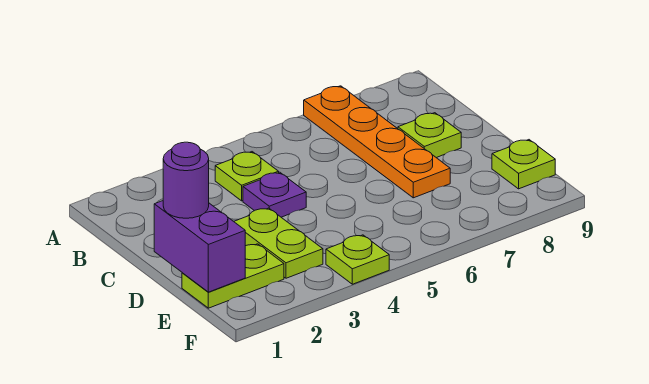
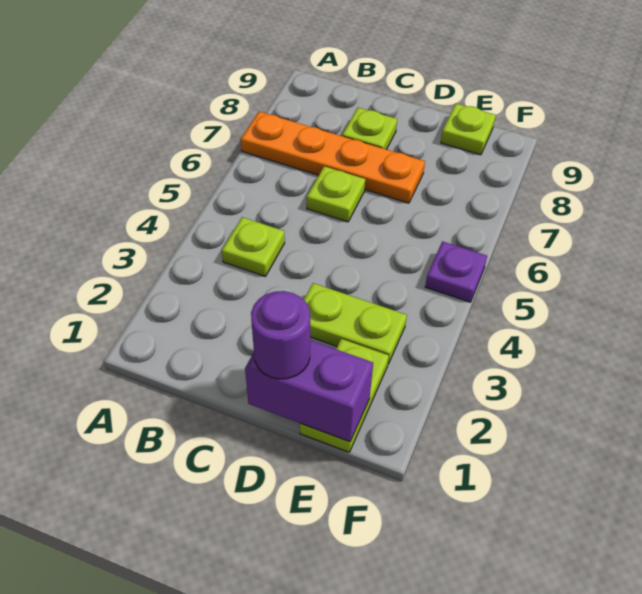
purple plate C4 level 1 -> purple plate F5 level 1
lime plate F4 level 1 -> lime plate C6 level 1

